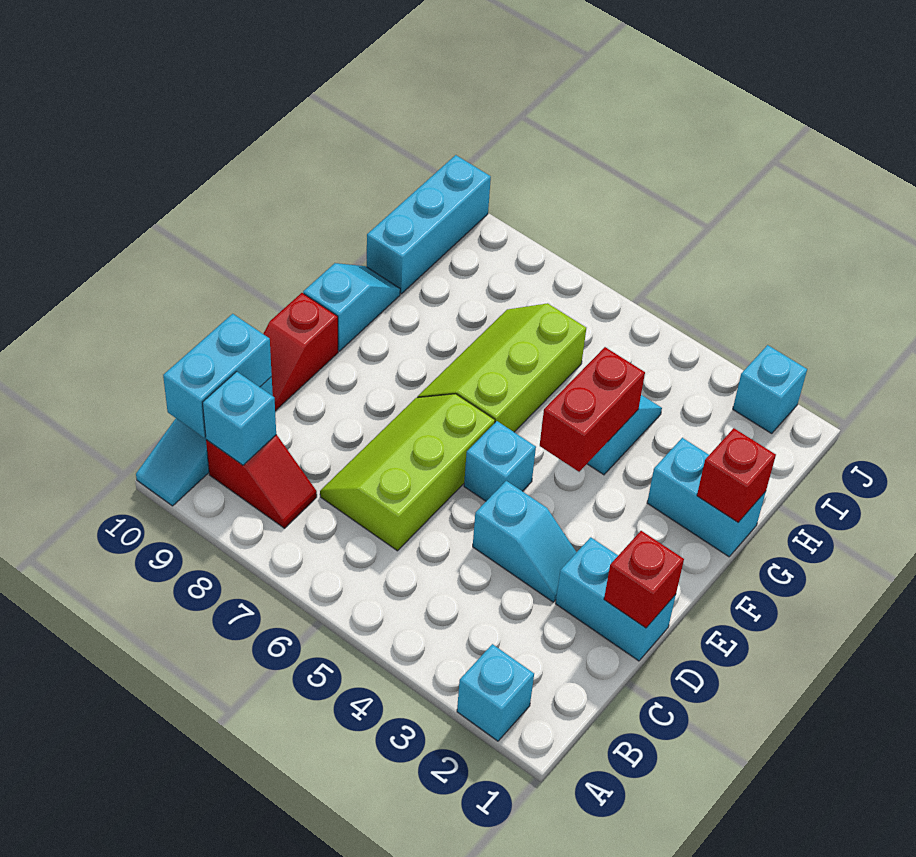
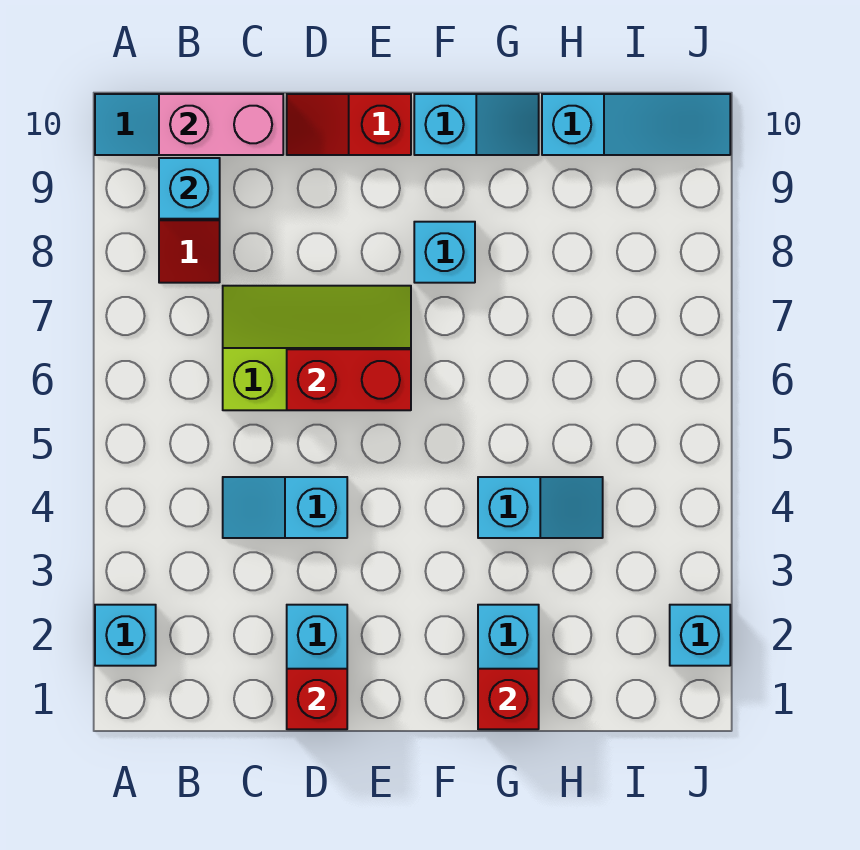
cyan brick B10:C10 level 2 -> pink brick B10:C10 level 2
cyan slope D3:D4 level 1 top 4 -> cyan slope C4:D4 level 1 top D
cyan brick E5 level 1 -> cyan brick F8 level 1
red brick F4:G4 level 2 -> red brick D6:E6 level 2
lime slope F6:H7 level 1 top 6 -> none
cyan brick H10:J10 level 1 -> cyan slope H10:J10 level 1 top H

